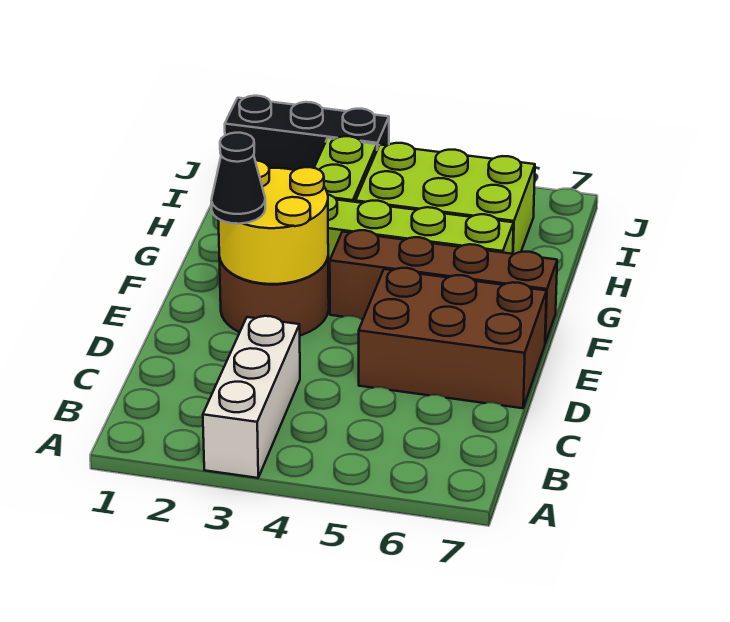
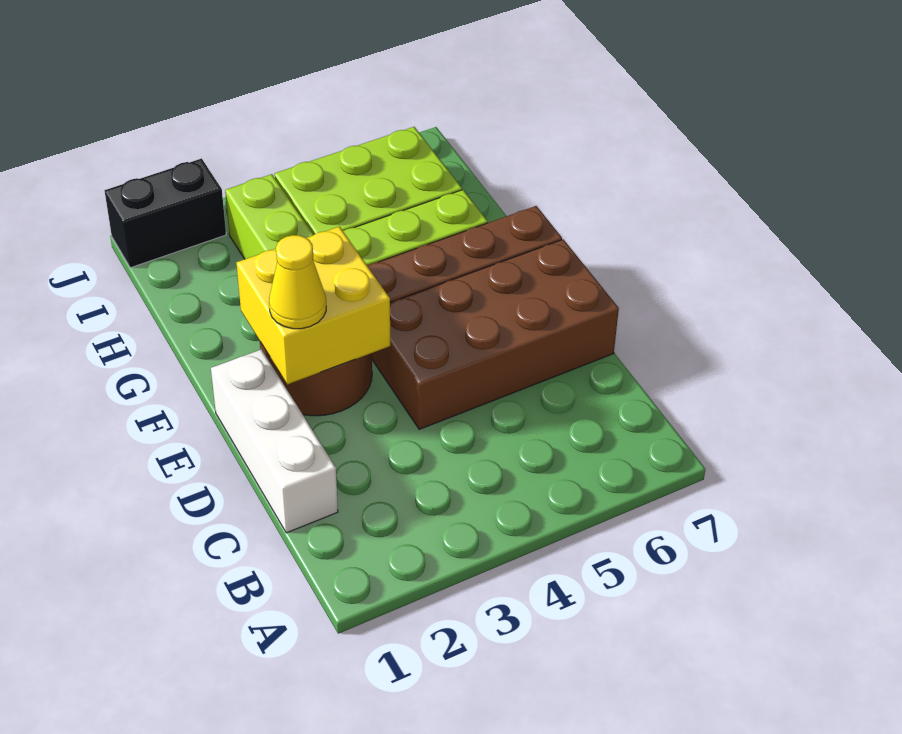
white brick A3:C3 level 1 -> white brick C1:E1 level 1
brown brick D5:E7 level 1 -> brown brick D4:E7 level 1
yellow round brick E2:F3 level 2 -> yellow brick E2:F3 level 2
black cone E2 level 3 -> yellow cone E2 level 3
black brick J1:J3 level 1 -> black brick J1:J2 level 1

